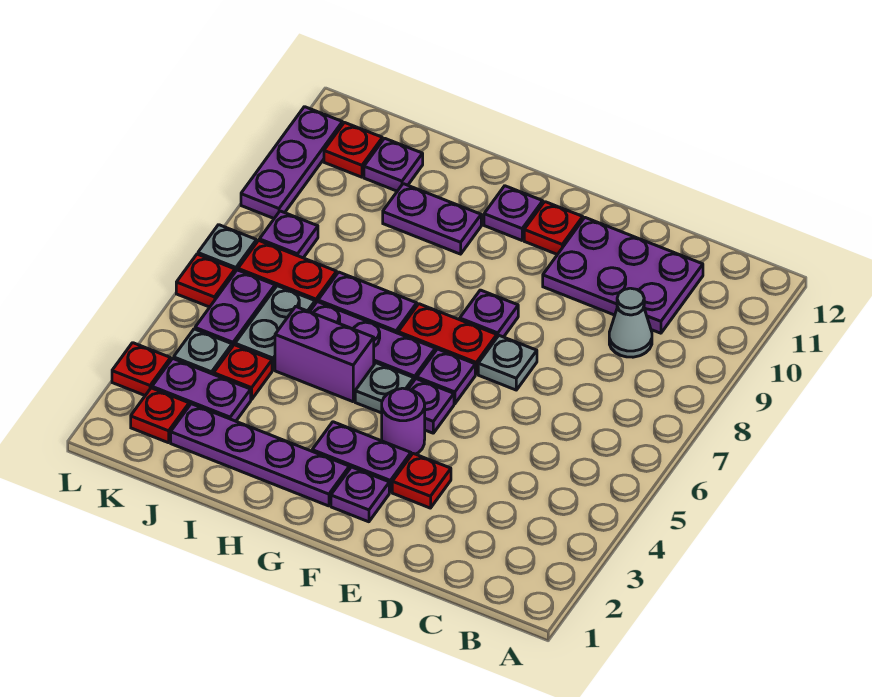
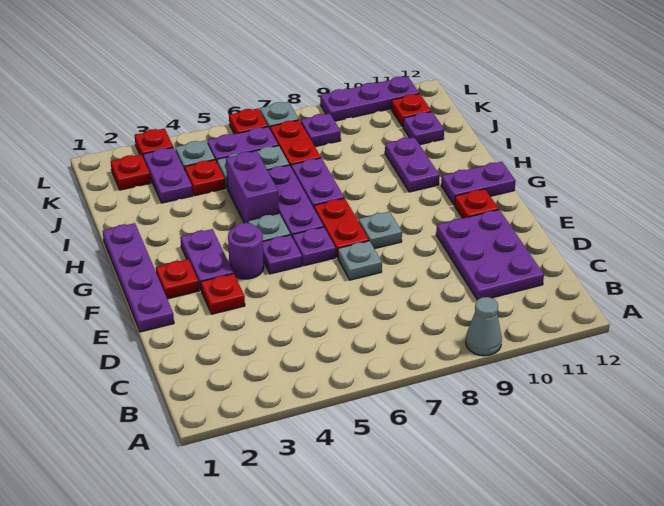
grey cone C9 level 1 -> grey cone A9 level 1
purple plate F2 level 1 -> red plate F2 level 1
purple plate F8 level 1 -> grey plate F8 level 1
purple plate G2:J2 level 1 -> purple plate E1:H1 level 1
purple plate G11 level 1 -> purple plate G11:G12 level 1

